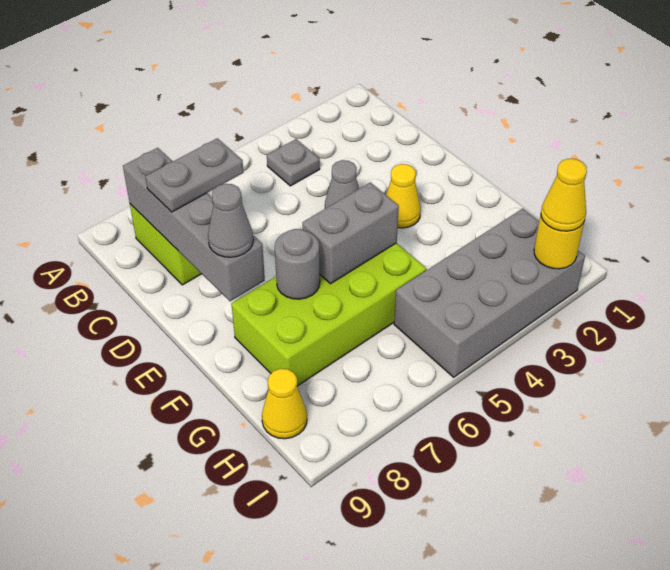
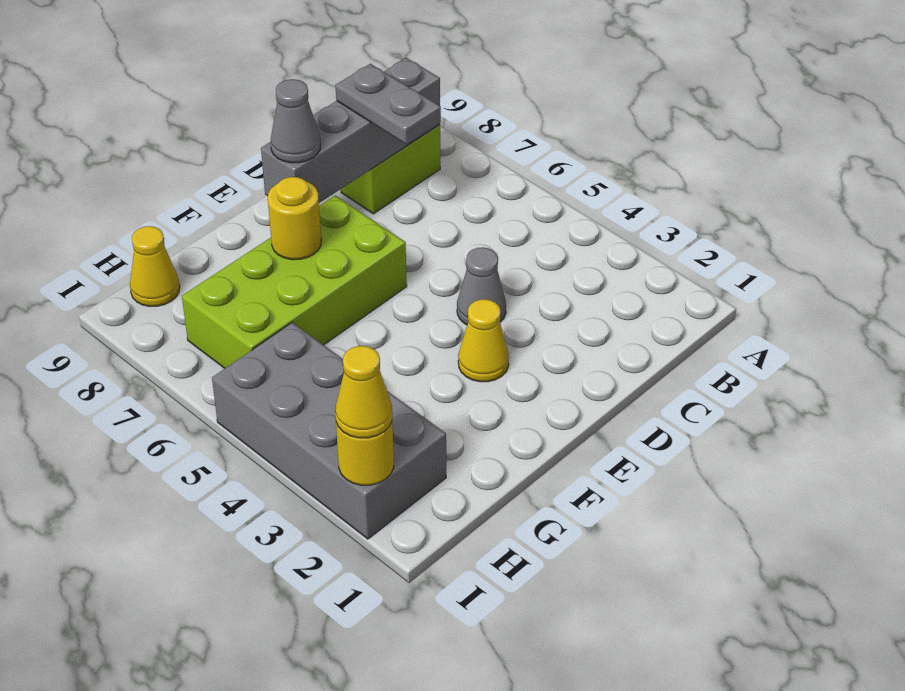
grey plate B4 level 1 -> none
lime brick F5:G8 level 1 -> lime brick E6:H7 level 1
grey brick F5:F6 level 2 -> none
grey round brick F7 level 2 -> yellow round brick F7 level 2

